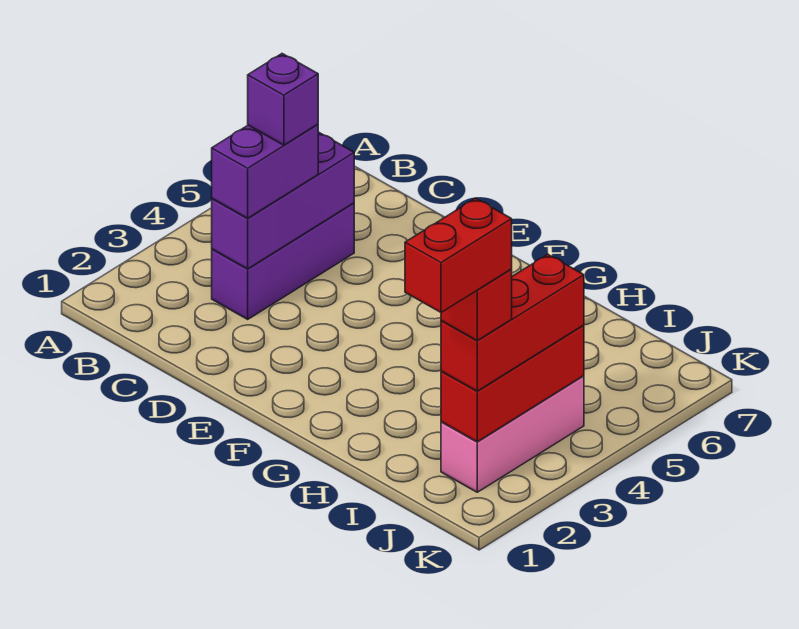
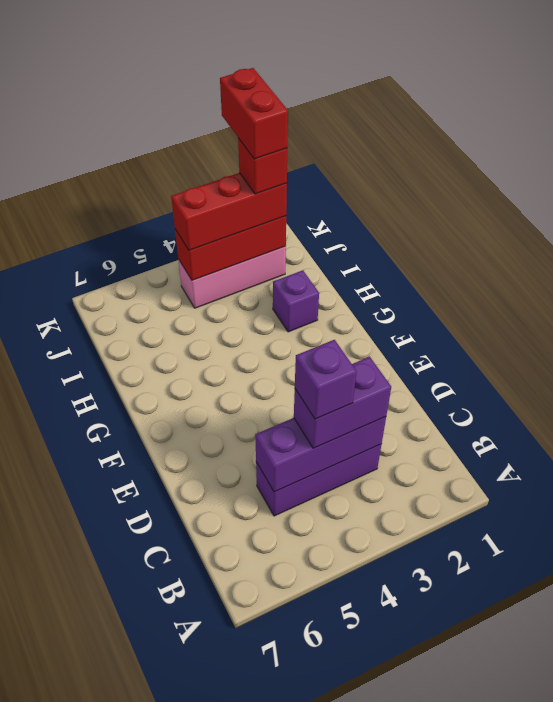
none -> purple brick H2 level 1
red brick J1:J2 level 5 -> red brick J2:K2 level 5

